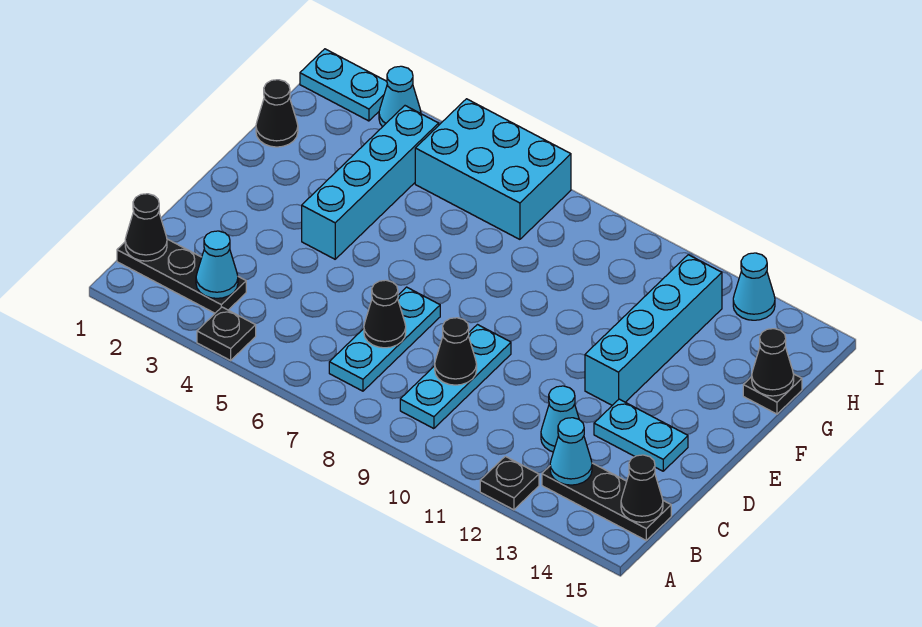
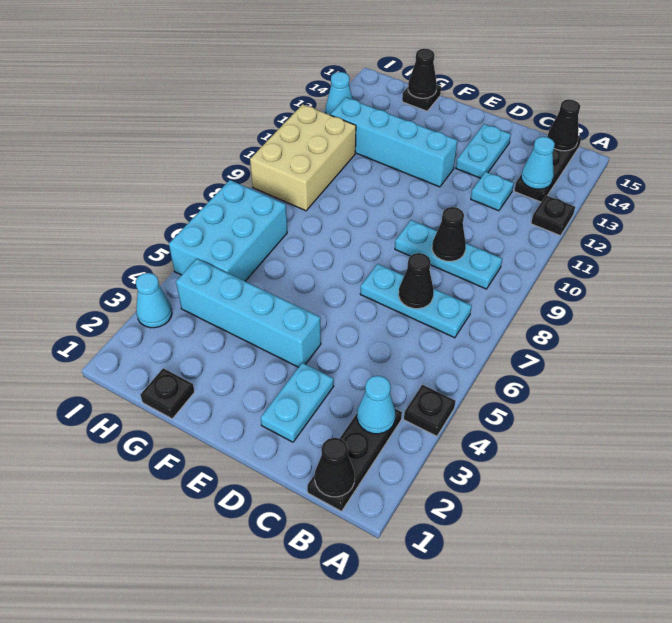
cyan cone C12 level 1 -> cyan plate C12 level 1
black cone G1 level 1 -> black plate G1 level 1
none -> tan brick H9:I11 level 1
cyan plate I1:I2 level 1 -> cyan plate D2:D3 level 1

